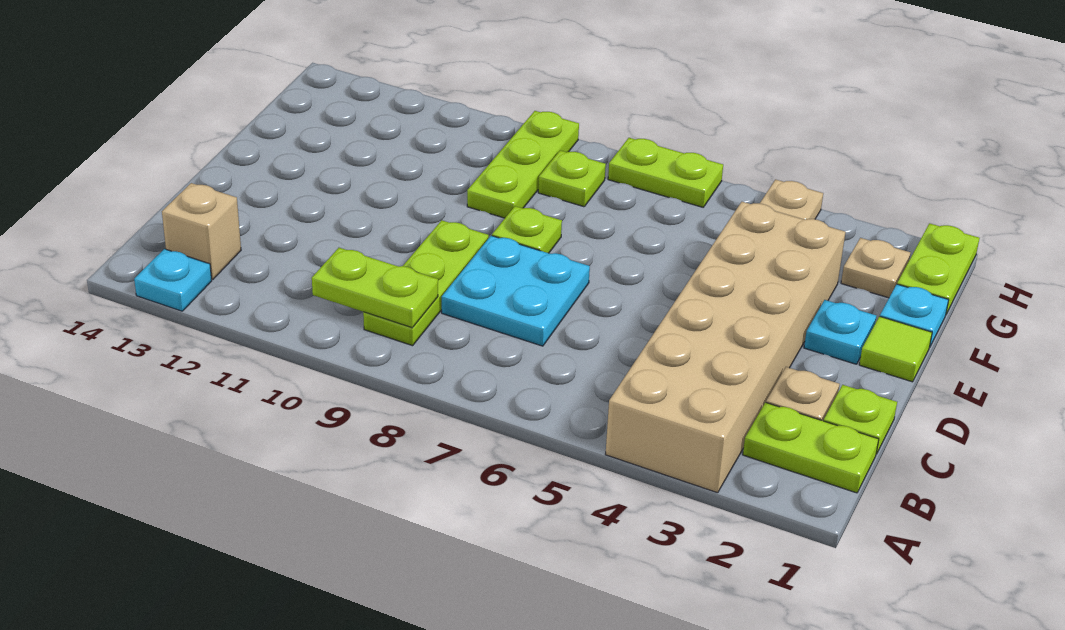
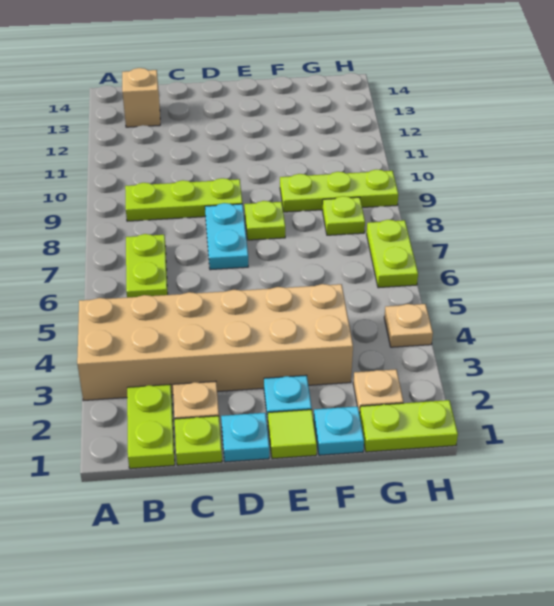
cyan plate A13 level 1 -> cyan plate D1 level 1
lime plate B9:B10 level 2 -> lime plate B6:B7 level 1
cyan plate C7:D8 level 1 -> cyan plate D7:D8 level 1

